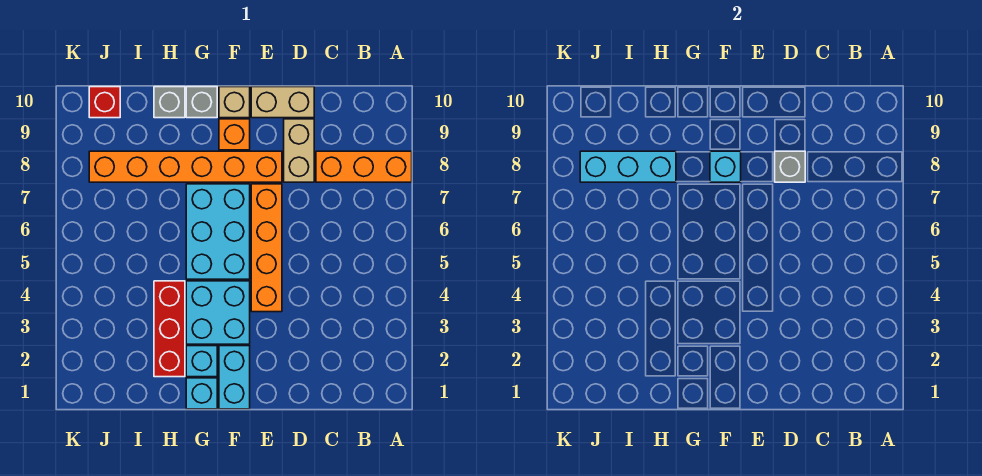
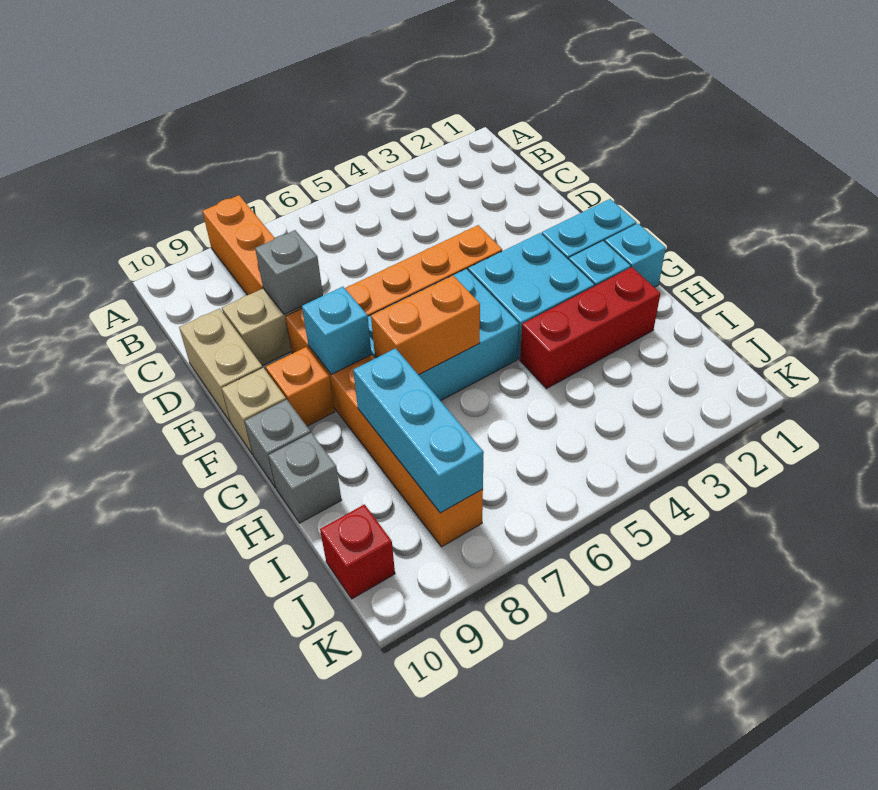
none -> orange brick G6:G7 level 2

